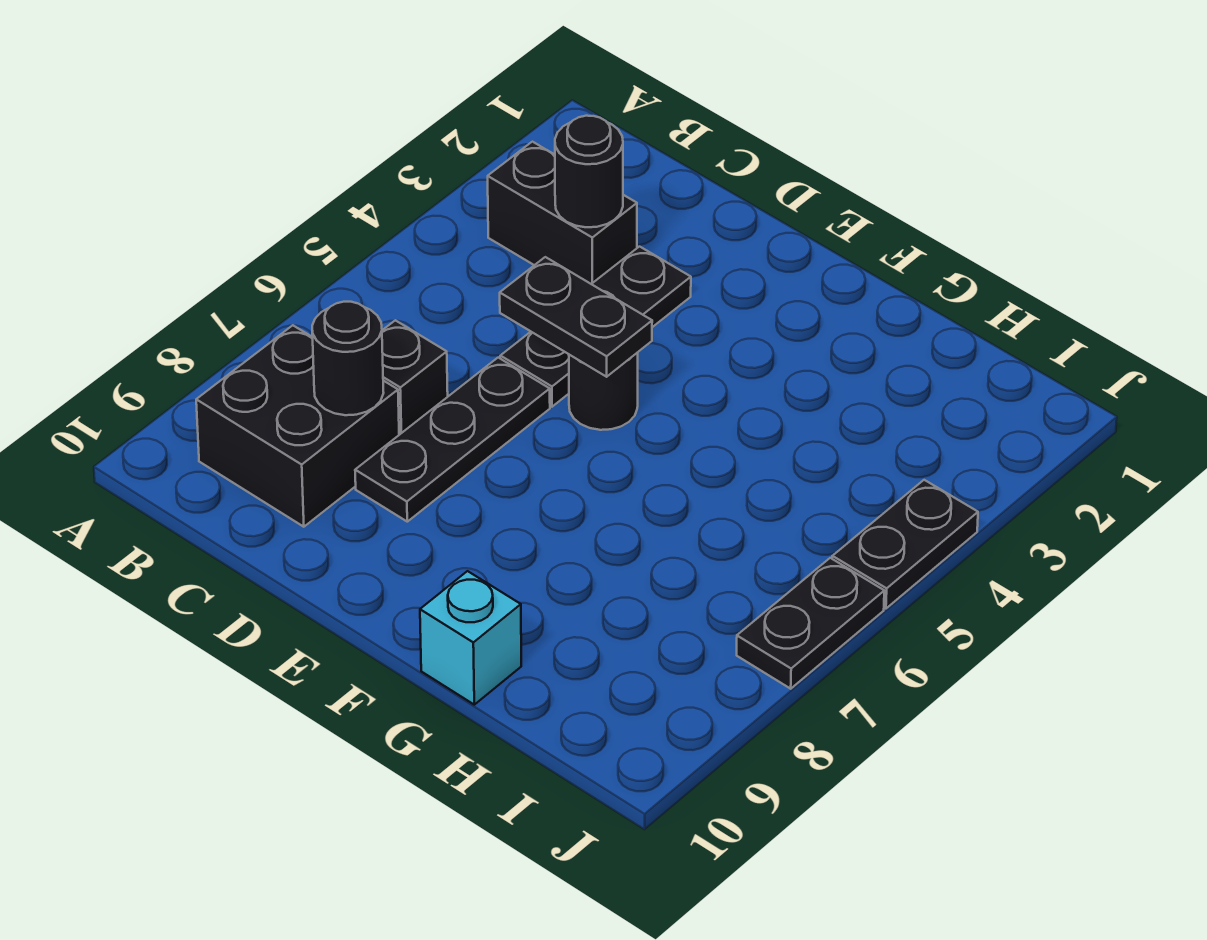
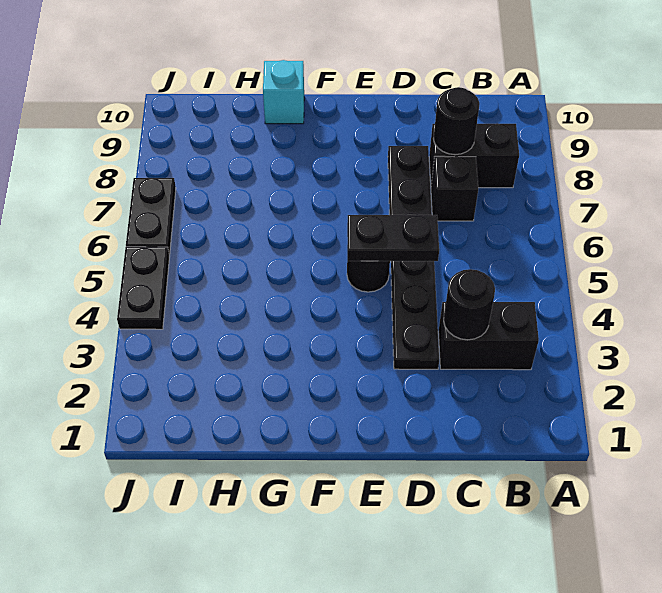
black brick B8:C9 level 1 -> black brick B8:C8 level 1

